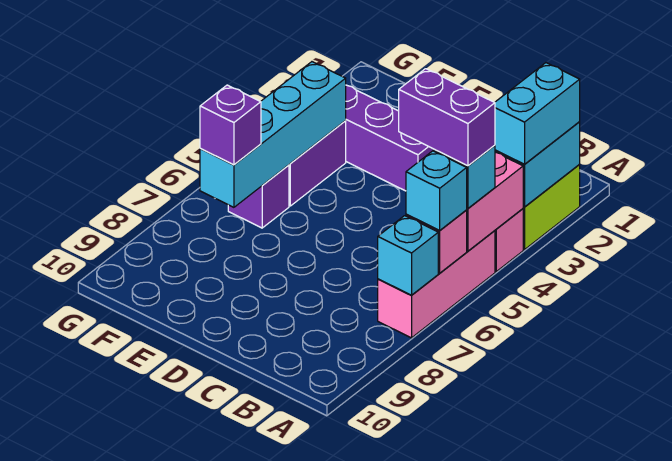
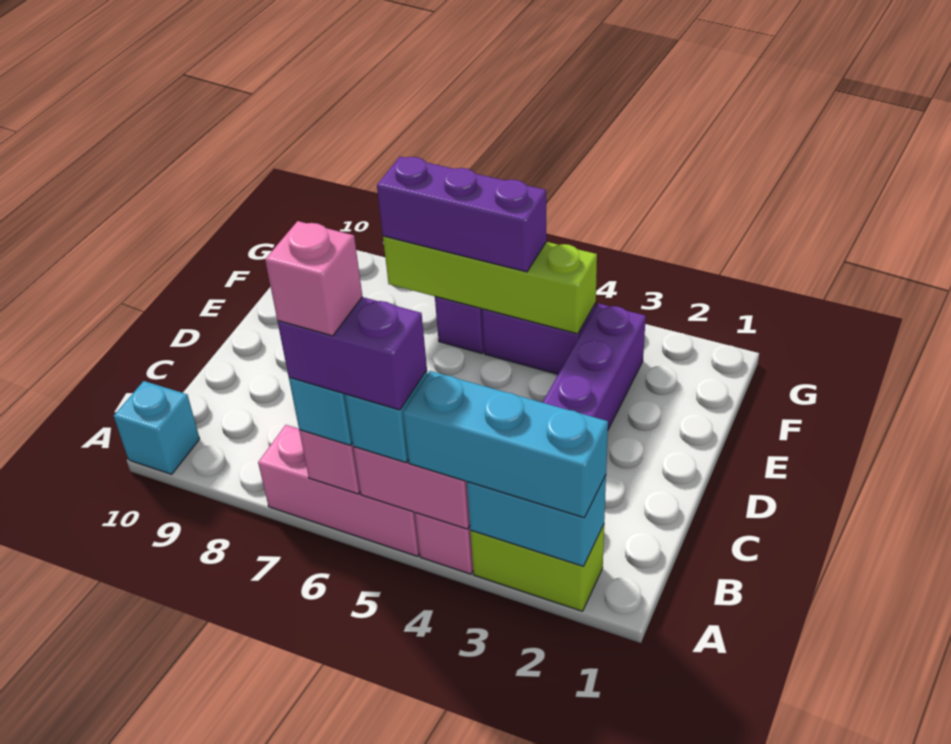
cyan brick A2:A3 level 3 -> cyan brick A2:A4 level 3
purple brick A5:B5 level 4 -> purple brick A5:A6 level 4
none -> pink brick A6 level 5
cyan brick A7 level 2 -> cyan brick A10 level 1
cyan brick F4:F7 level 2 -> lime brick F4:F7 level 2
purple brick F7 level 3 -> purple brick F5:F7 level 3

